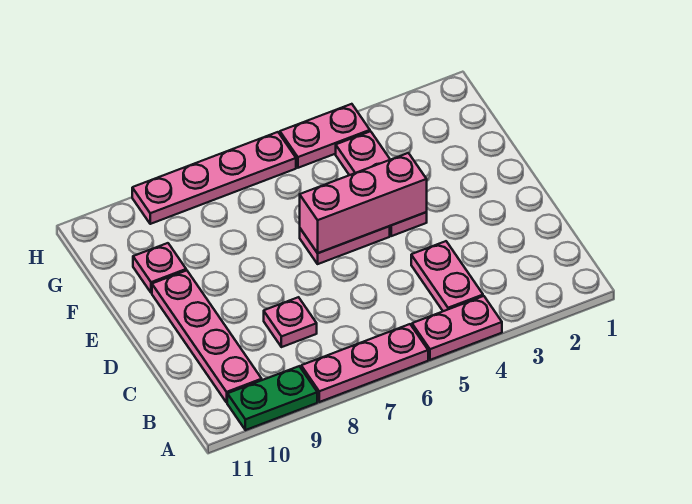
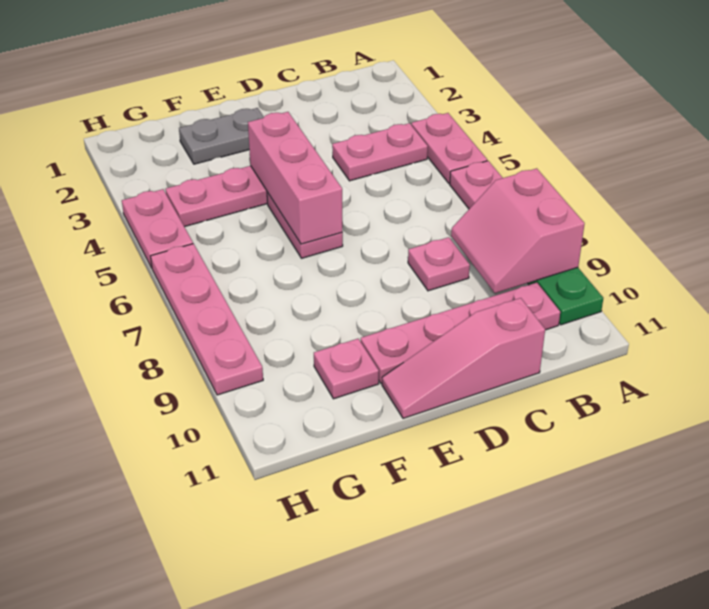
none -> pink slope A8:B9 level 2 top A
none -> pink slope C11:E11 level 1 top C
none -> grey plate E2:F2 level 1

